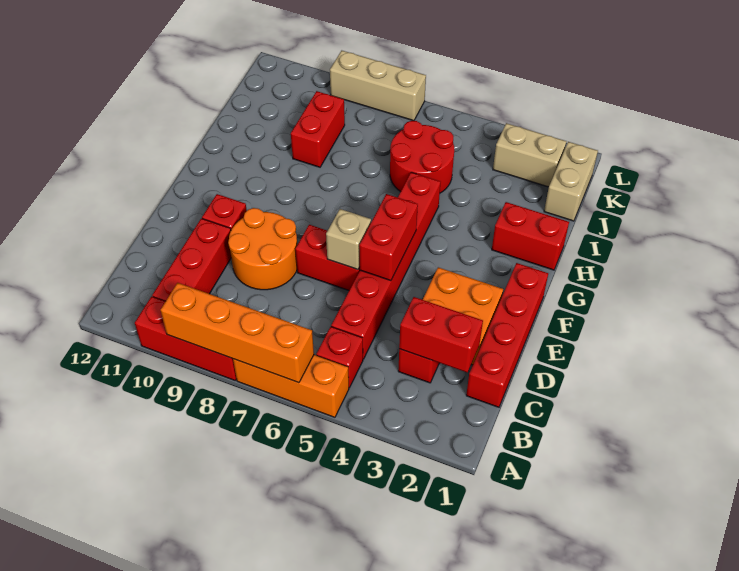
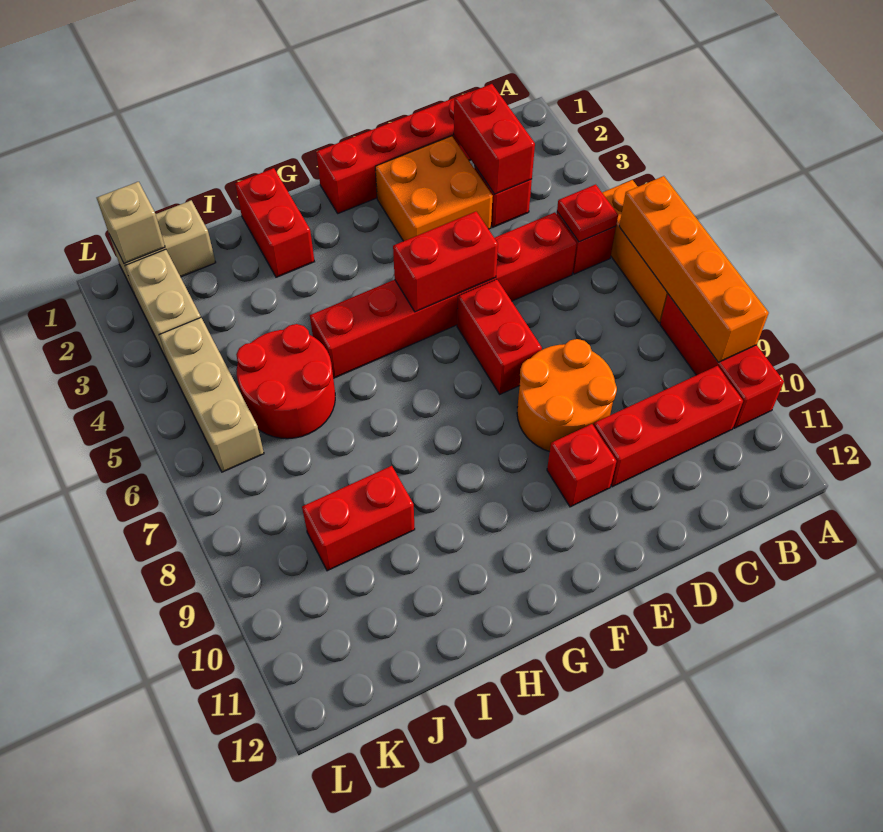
none -> red plate B5 level 2
tan brick E6 level 2 -> tan brick K1 level 2
tan brick L7:L9 level 1 -> tan brick K4:K6 level 1

